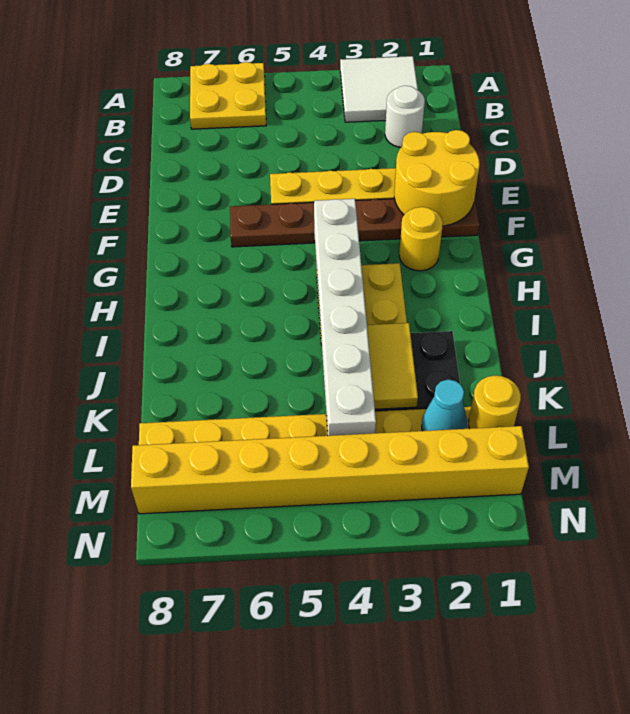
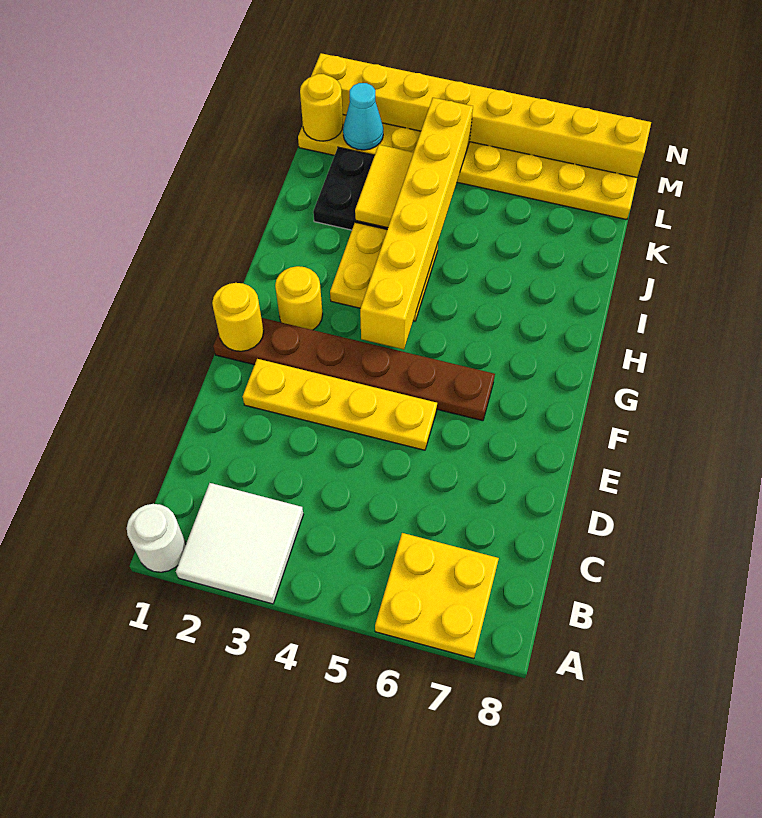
white round brick C2 level 1 -> white round brick A1 level 1
yellow round brick E1:F2 level 2 -> yellow round brick F1 level 2
white brick G4:L4 level 2 -> yellow brick G4:L4 level 2

